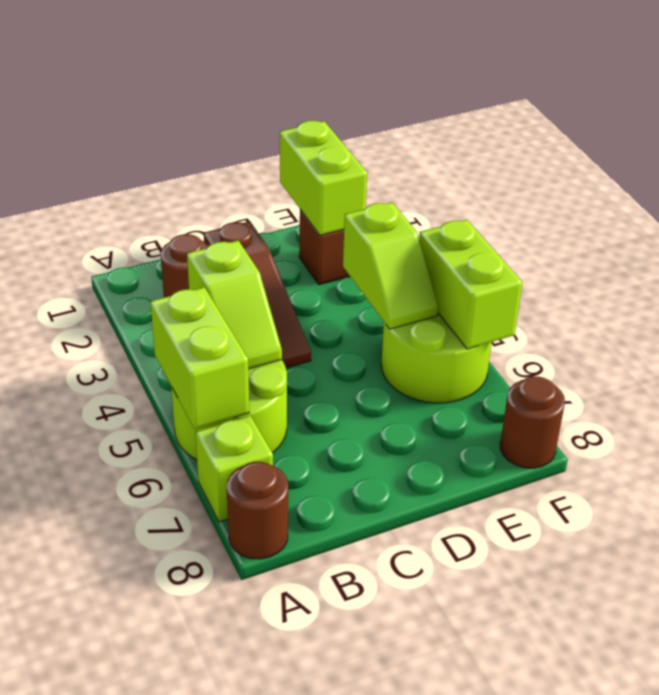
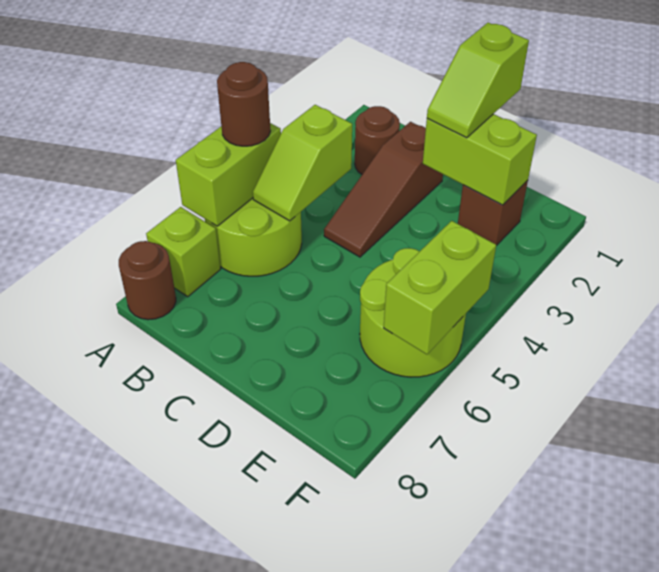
lime brick E1:E2 level 2 -> lime brick D2:E2 level 2
lime slope E4:E5 level 2 top 4 -> lime slope D1:D2 level 3 top 1
brown round brick F8 level 1 -> brown round brick A5 level 3

